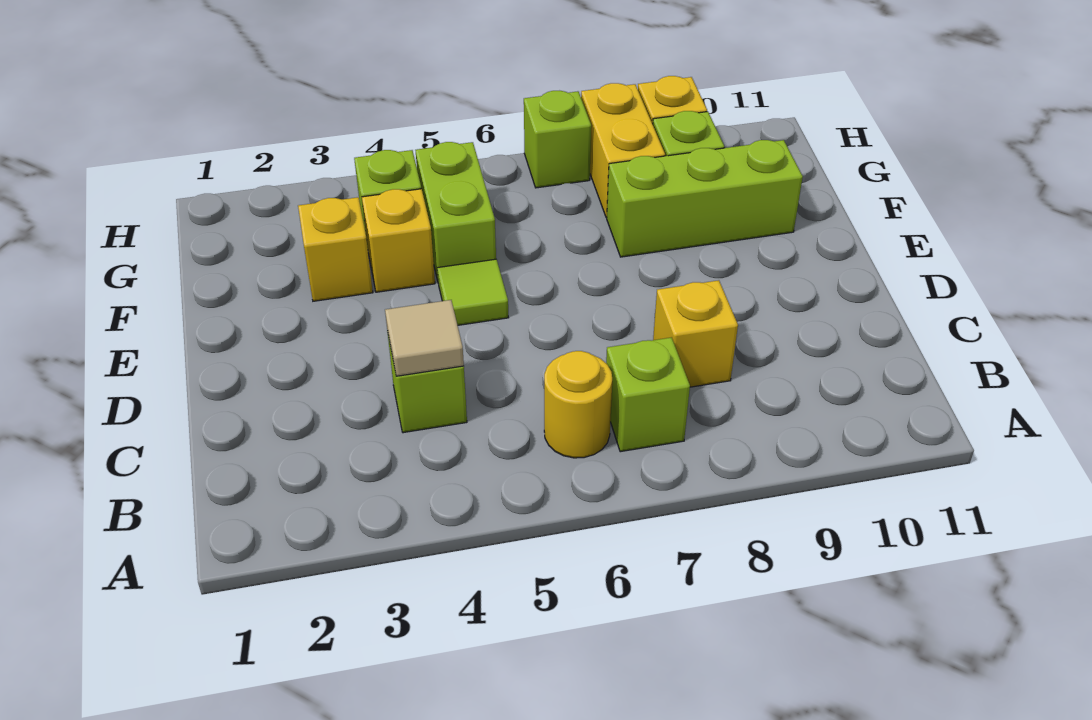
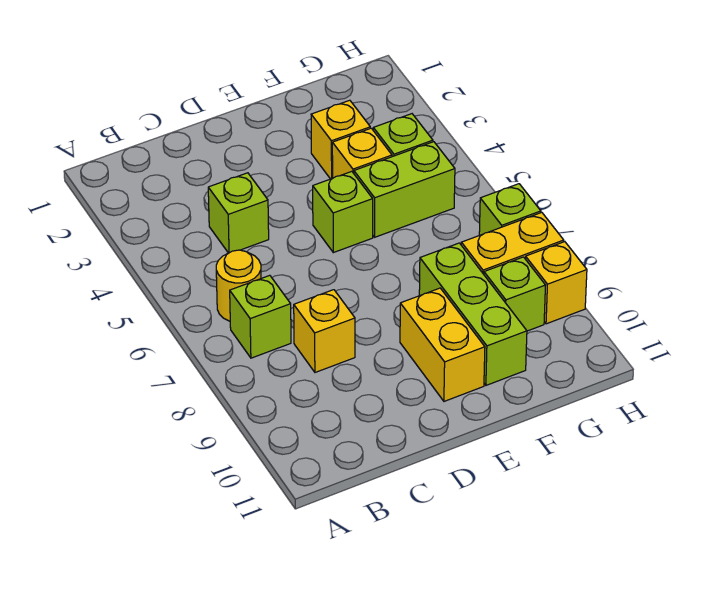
tan tile C4 level 2 -> none
lime tile E5 level 1 -> lime brick E5 level 1
none -> yellow brick E9:E10 level 1

